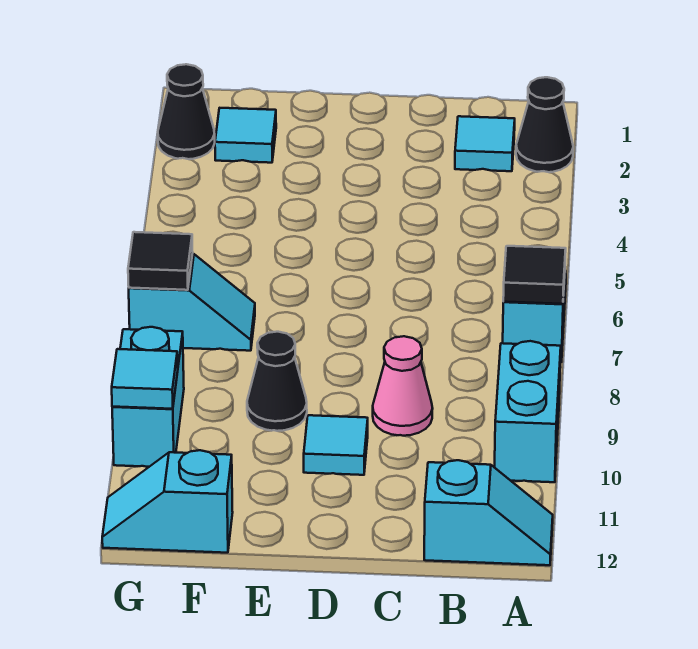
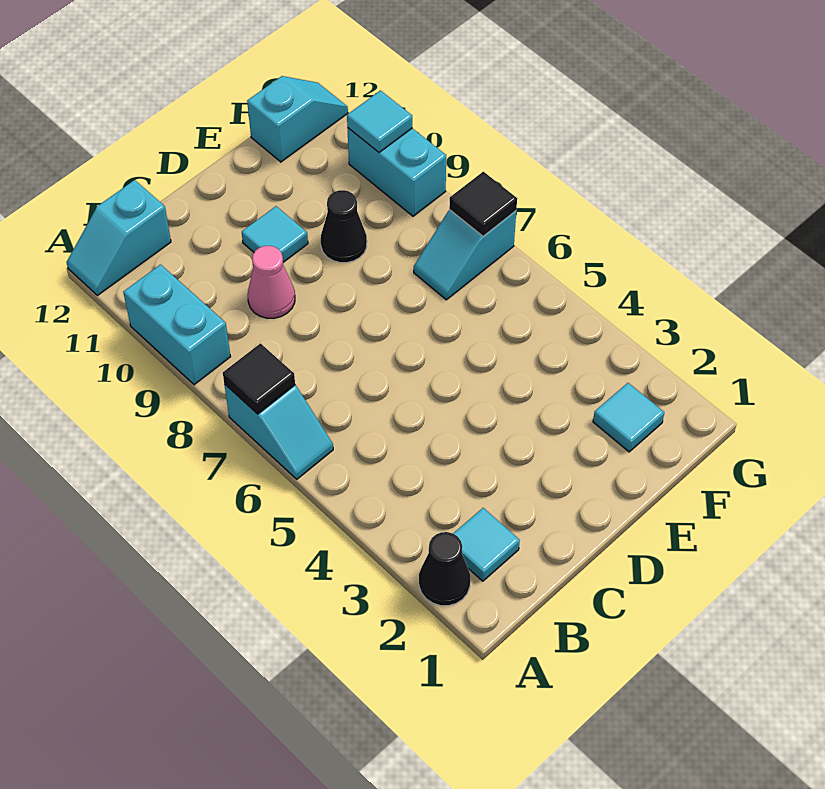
black cone G2 level 1 -> none

